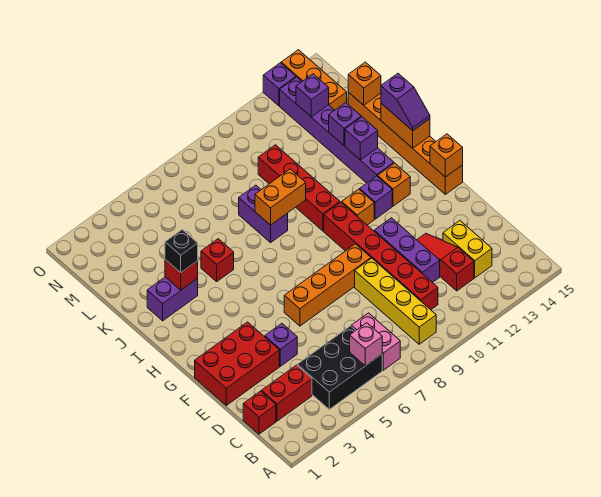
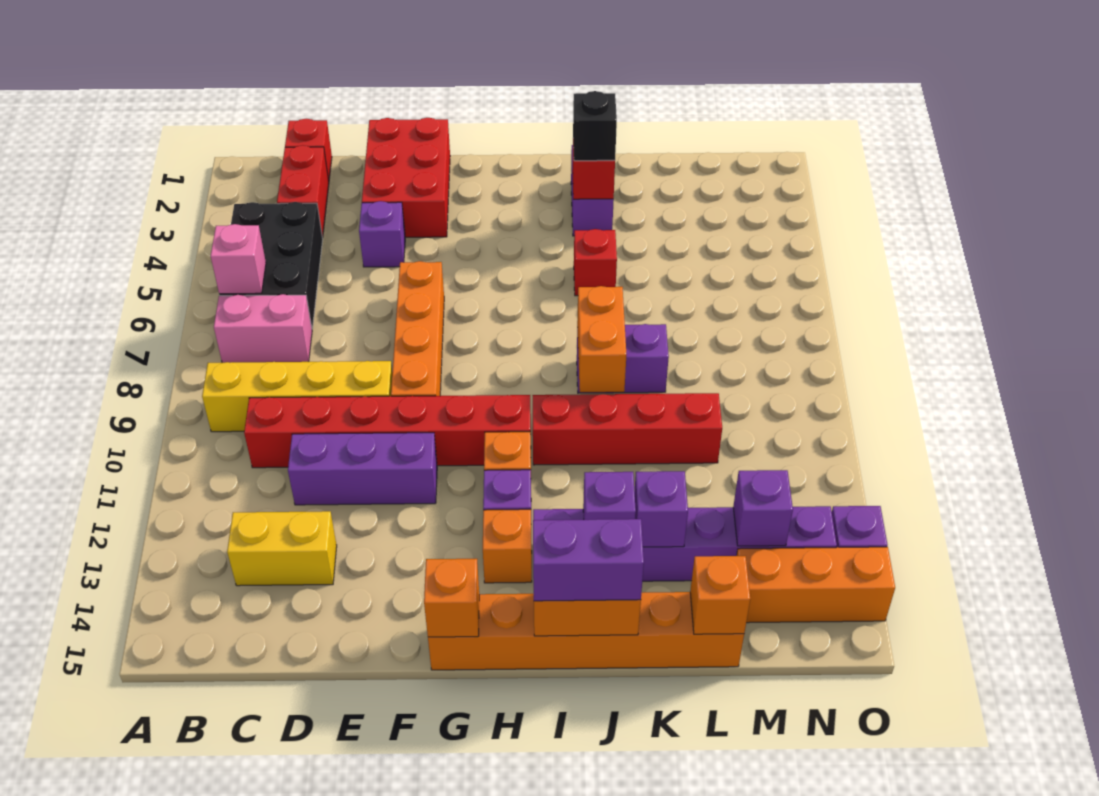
red slope C12:E12 level 1 top C -> none
purple slope I15:J15 level 3 top J -> purple brick I15:J15 level 3

